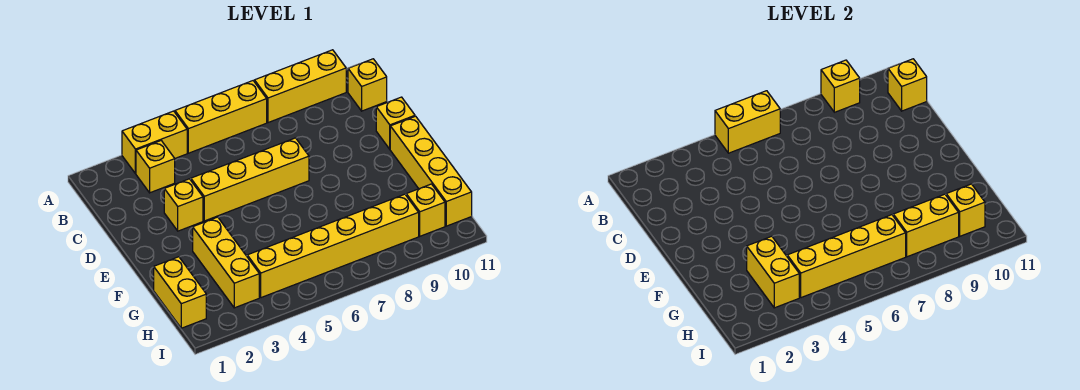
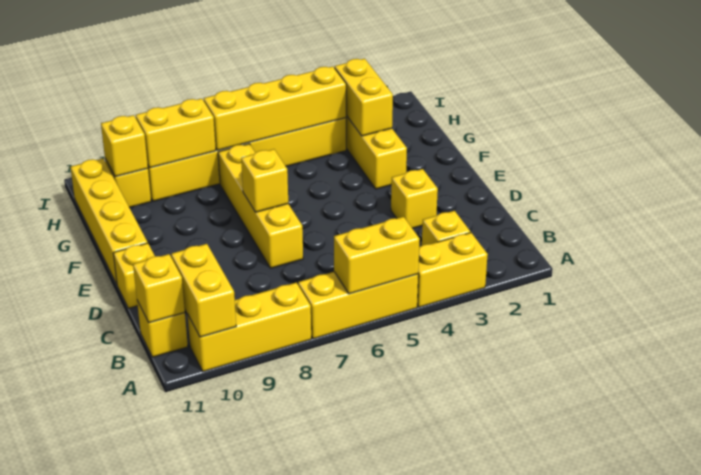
yellow brick A9 level 2 -> yellow brick E7 level 2
yellow brick D4:D7 level 1 -> yellow brick D7:G7 level 1
yellow brick G1:H1 level 1 -> yellow brick A10:B10 level 2

